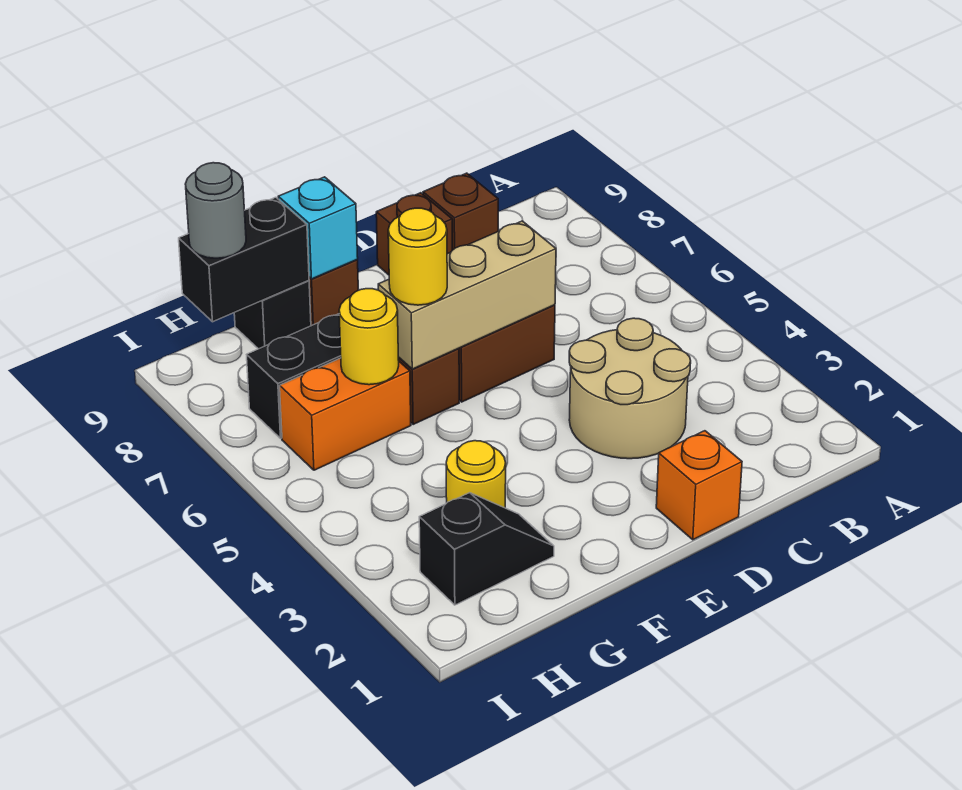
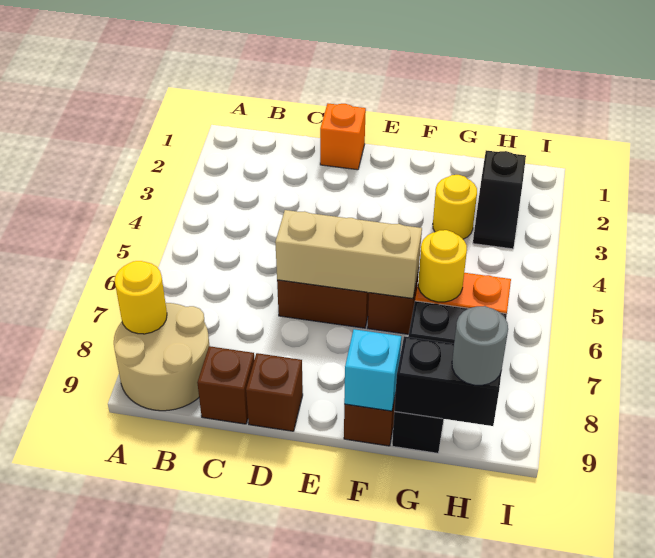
tan round brick C3:D4 level 1 -> tan round brick A8:B9 level 1
yellow round brick F6 level 3 -> yellow round brick A8 level 2
black slope G2:H2 level 1 top H -> black slope H2:H3 level 1 top 2

